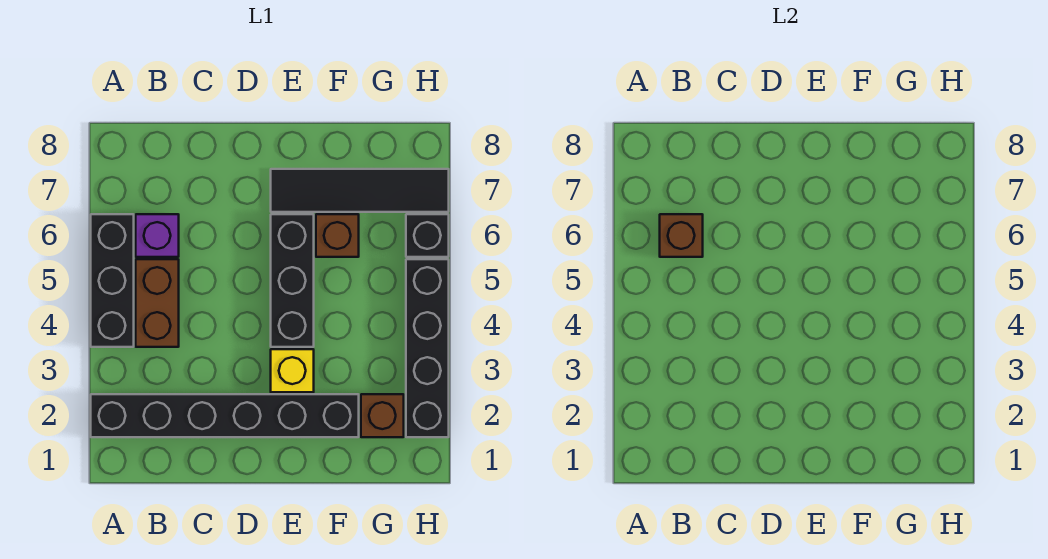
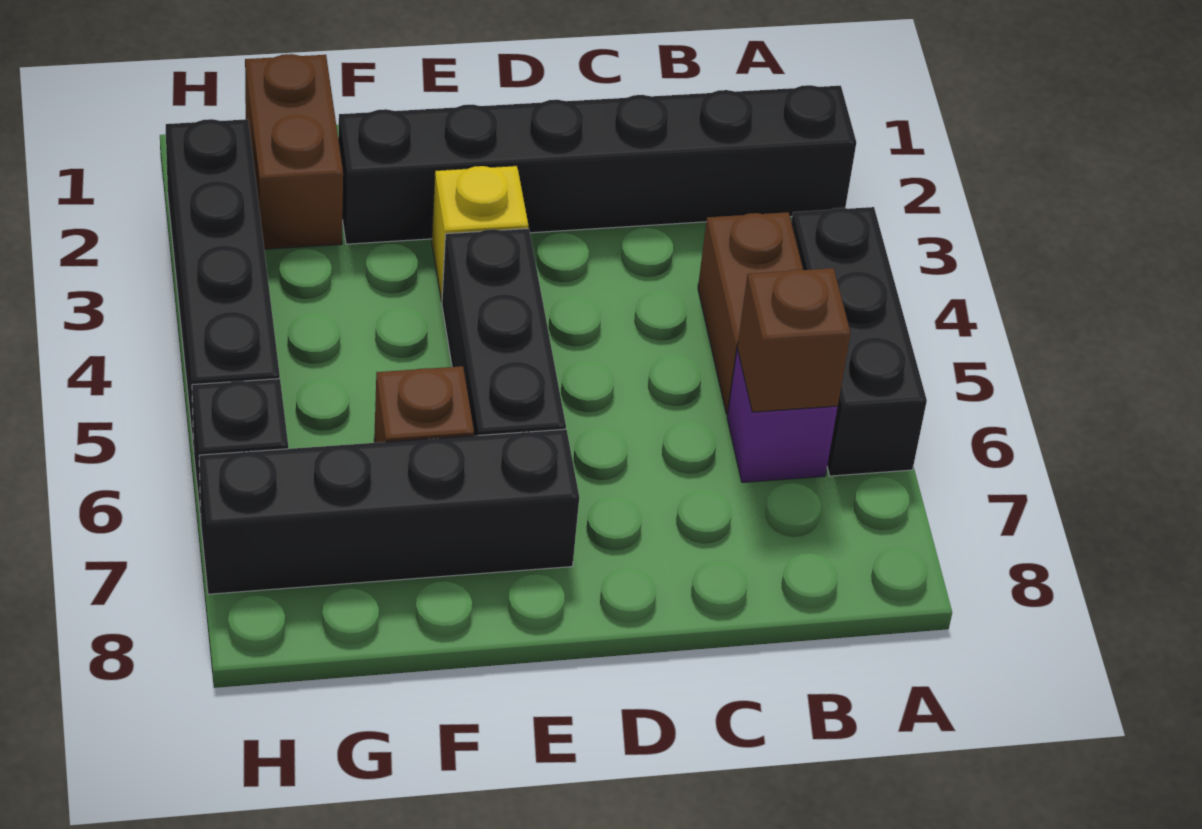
black tile E7:H7 level 1 -> black brick E7:H7 level 1
brown brick G2 level 1 -> brown brick G1:G2 level 1

